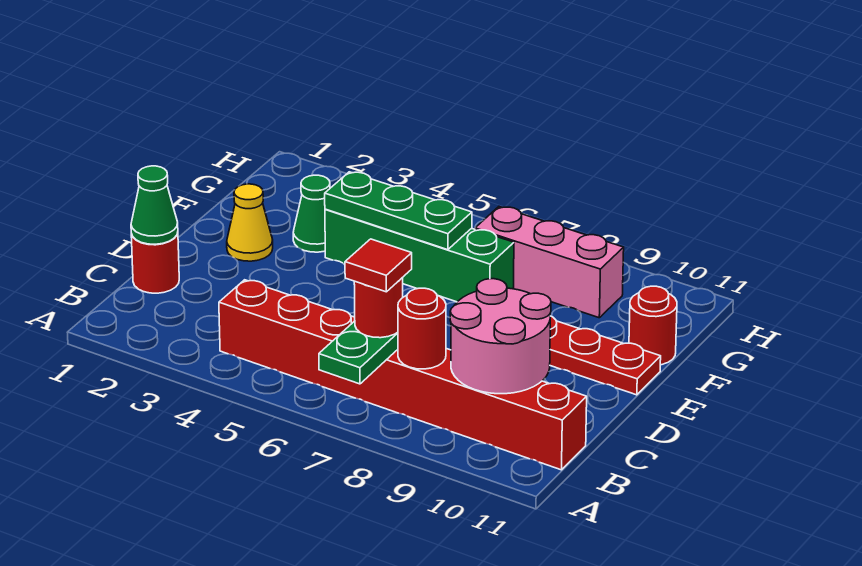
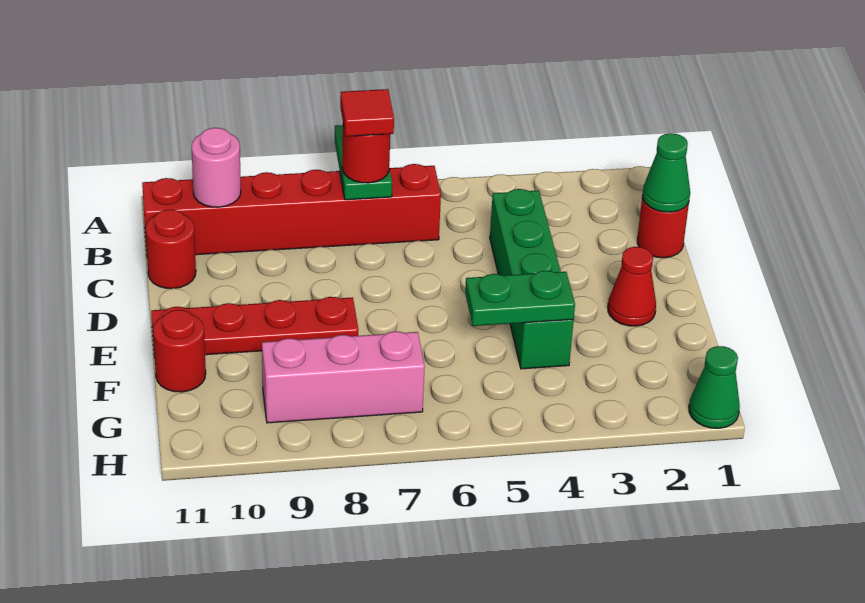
red brick B4:B11 level 1 -> red brick B6:B11 level 1
red round brick B8 level 2 -> red round brick C11 level 1
pink round brick B9:C10 level 2 -> pink round brick B10 level 2
yellow cone E2 level 1 -> red cone E2 level 1
green cone F3 level 1 -> green cone H1 level 1
green brick F4:F7 level 1 -> green brick C4:F4 level 1
green plate F4:F6 level 2 -> green plate F4:F5 level 2

